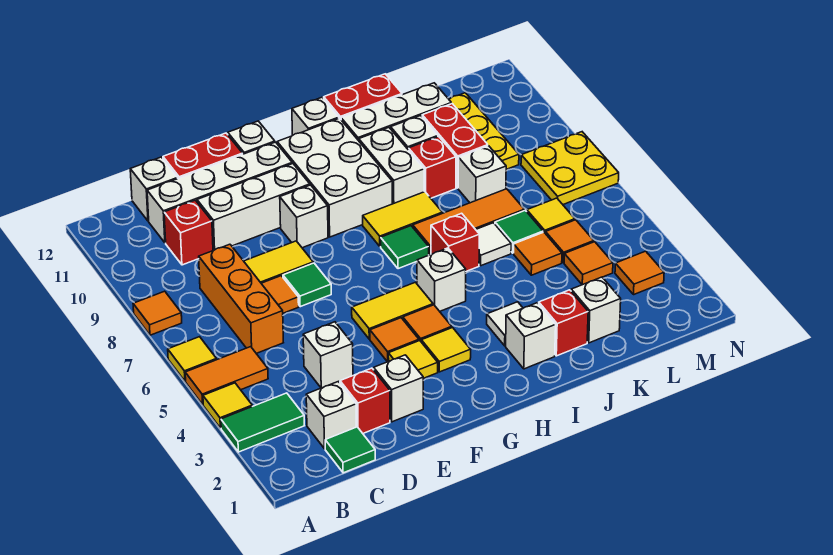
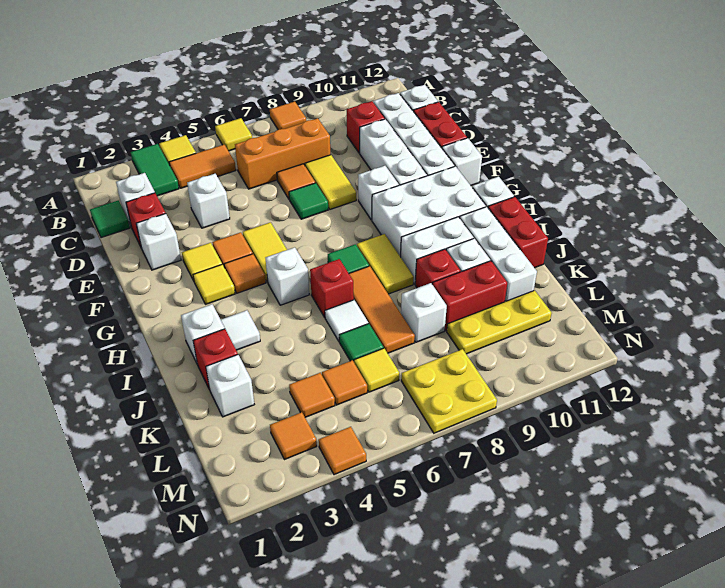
orange tile A5:B5 level 1 -> orange tile B4:B5 level 1
orange tile K5 level 1 -> orange tile N4 level 1

